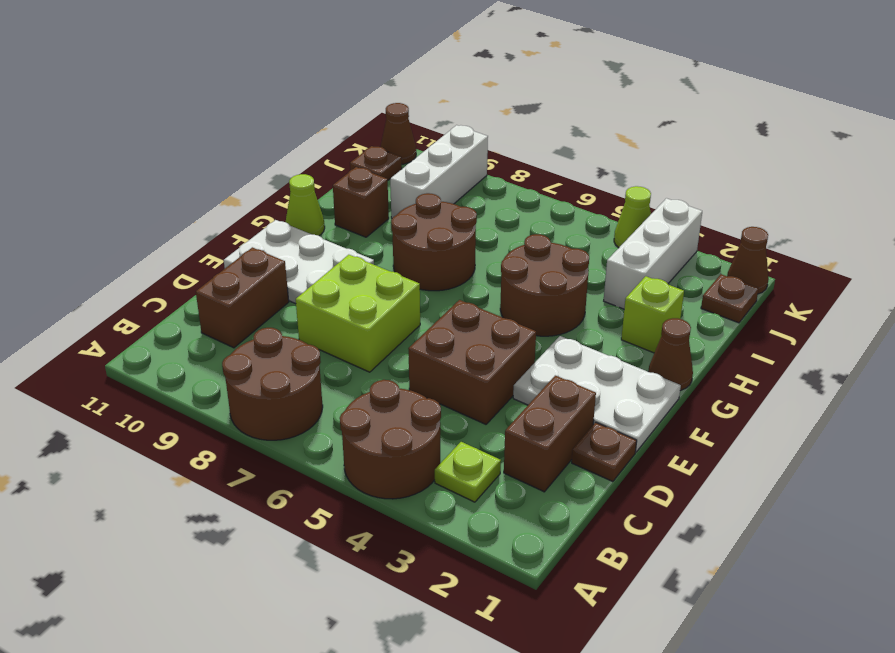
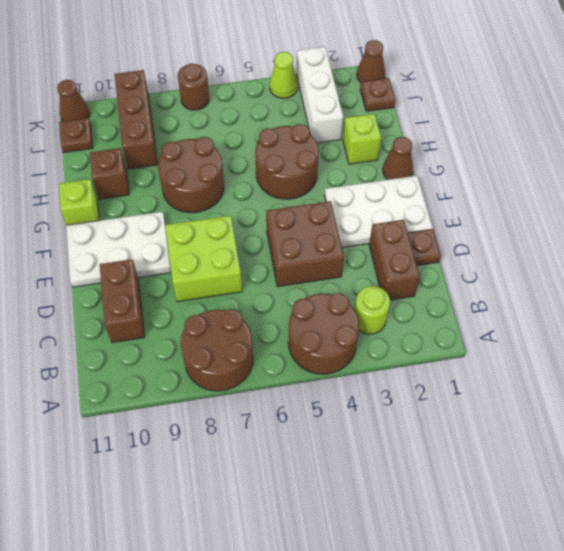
lime plate B3 level 1 -> lime round brick B3 level 1
lime cone G11 level 1 -> lime brick G11 level 1
white brick I9:K9 level 1 -> brown brick I9:K9 level 1
none -> brown round brick K7 level 1

